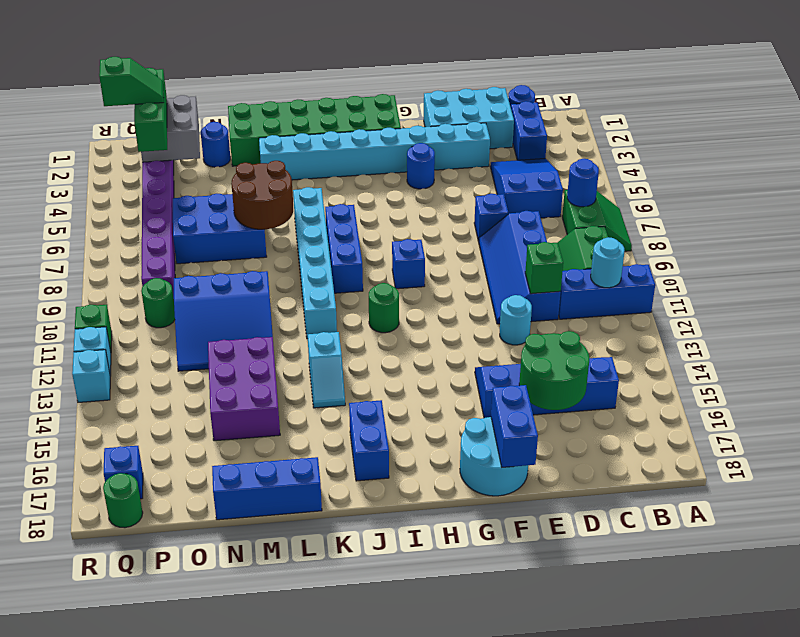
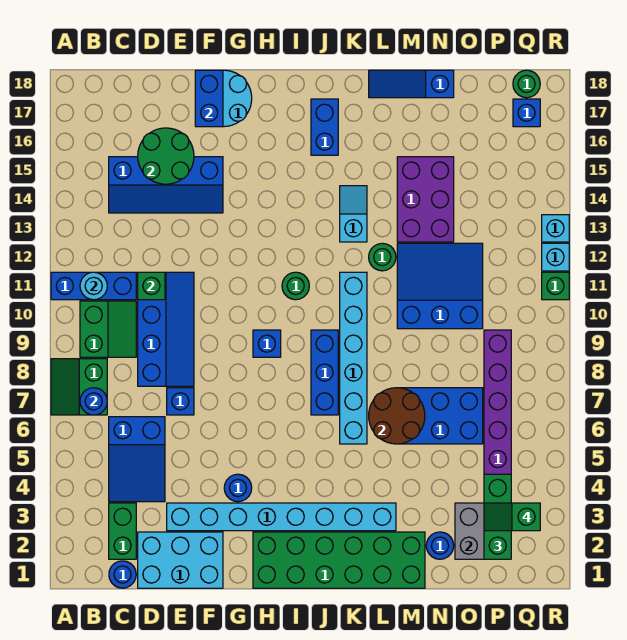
blue brick C2:C3 level 1 -> green brick C2:C3 level 1
cyan round brick E12 level 1 -> none
blue brick L18:N18 level 1 -> blue slope L18:N18 level 1 top N
green round brick P10 level 1 -> green round brick L12 level 1

